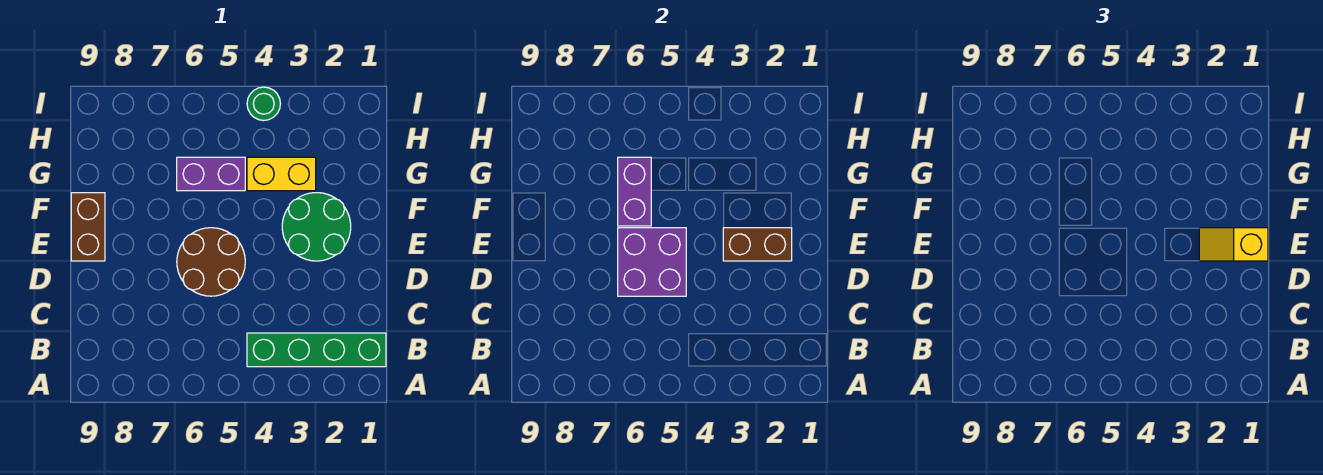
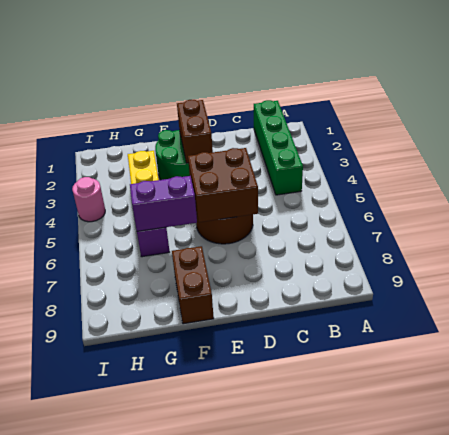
purple brick D5:E6 level 2 -> brown brick D5:E6 level 2
yellow slope E1:E2 level 3 top 1 -> none
brown brick E9:F9 level 1 -> brown brick F8:F9 level 1
green round brick I4 level 1 -> pink round brick I4 level 1

